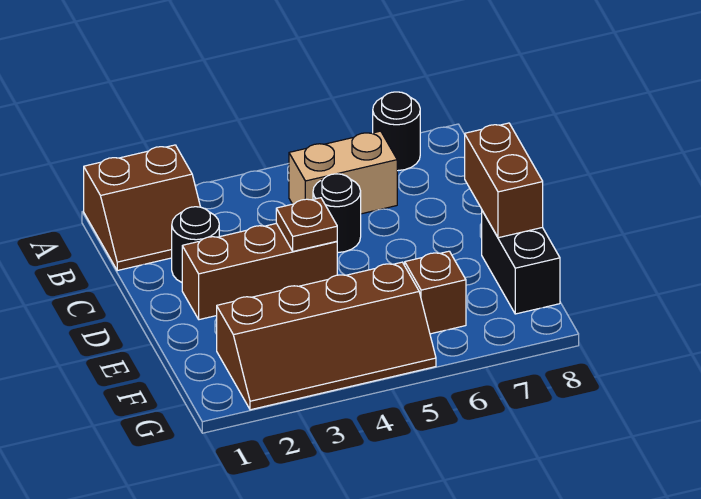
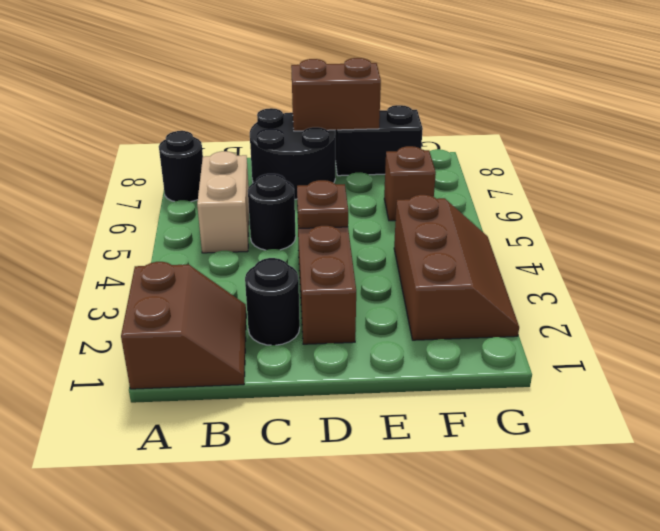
none -> black round brick C7:D8 level 1
brown slope F2:G5 level 1 top F -> brown slope F2:G4 level 1 top F

